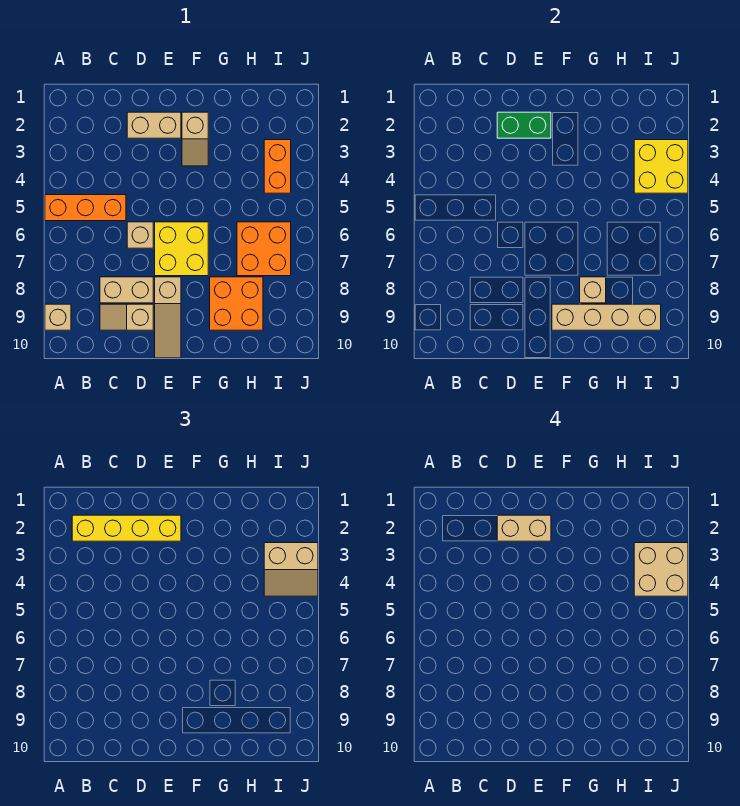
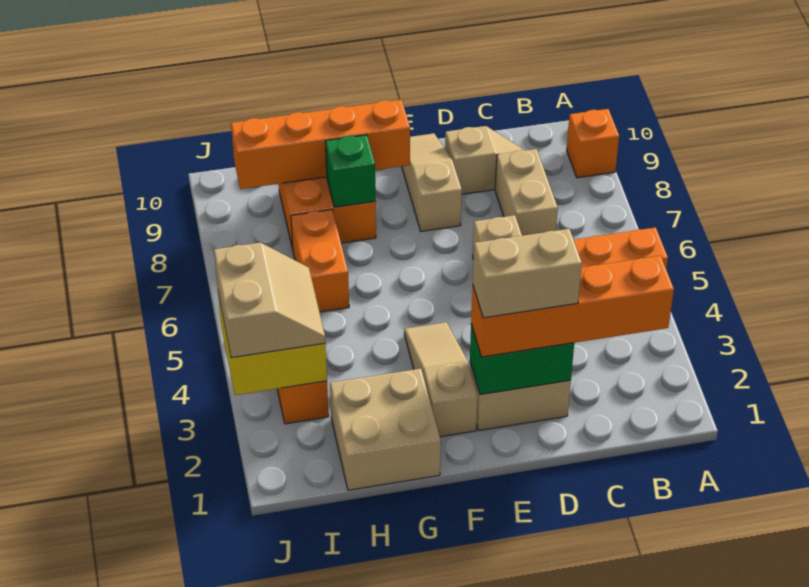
tan brick A9 level 1 -> orange brick A9 level 1
yellow brick B2:E2 level 3 -> orange brick B2:E2 level 3
tan brick C8:D8 level 1 -> tan brick C7:C8 level 1
yellow brick E6:F7 level 1 -> none
tan slope F2:F3 level 1 top 2 -> tan slope F2:F4 level 1 top 2
tan brick F9:I9 level 2 -> orange brick F9:I9 level 2
tan brick G8 level 2 -> green brick G8 level 2
orange brick H6:I7 level 1 -> orange brick H6:H7 level 1
tan slope I3:J4 level 3 top 3 -> tan slope I3:J4 level 3 top J
tan brick I3:J4 level 4 -> tan brick G1:H2 level 1

